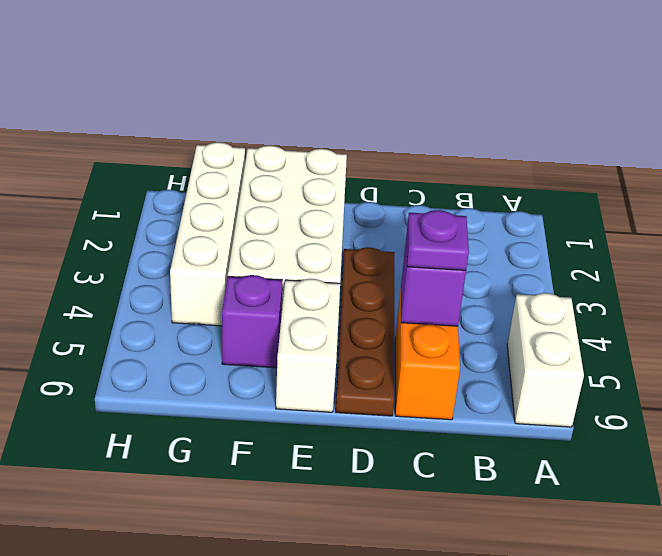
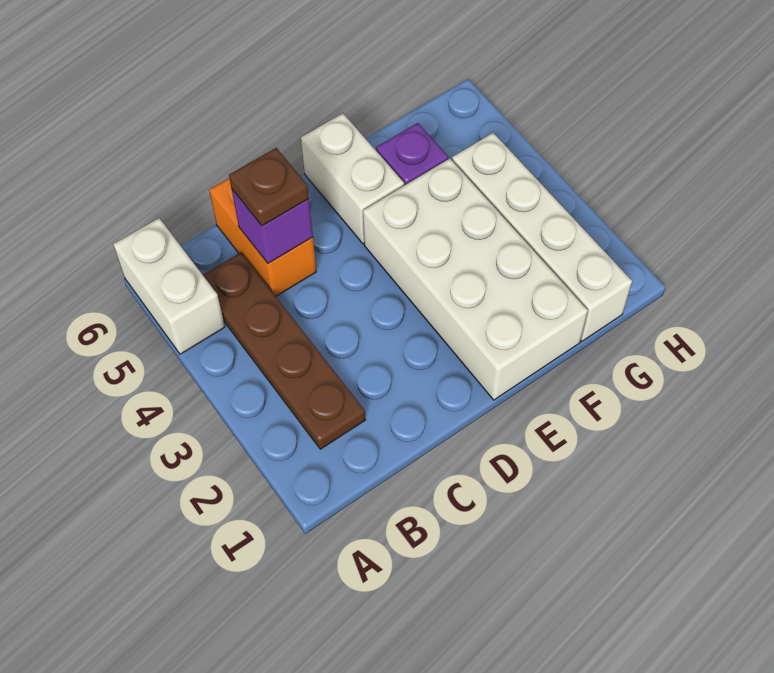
purple plate C5 level 3 -> brown plate C5 level 3
brown plate D3:D6 level 1 -> brown plate B2:B5 level 1

